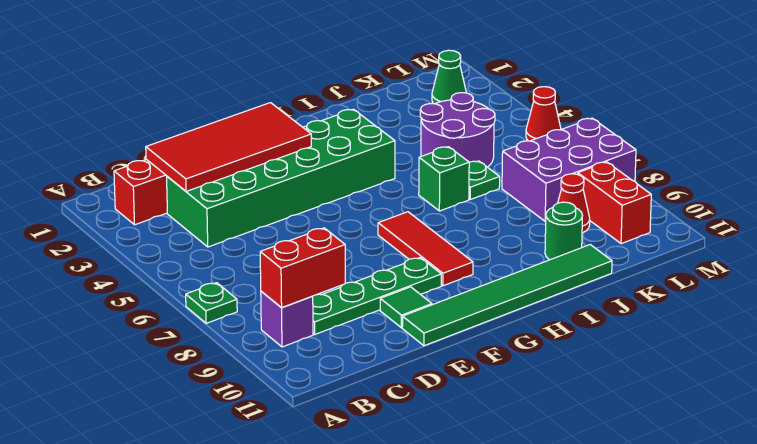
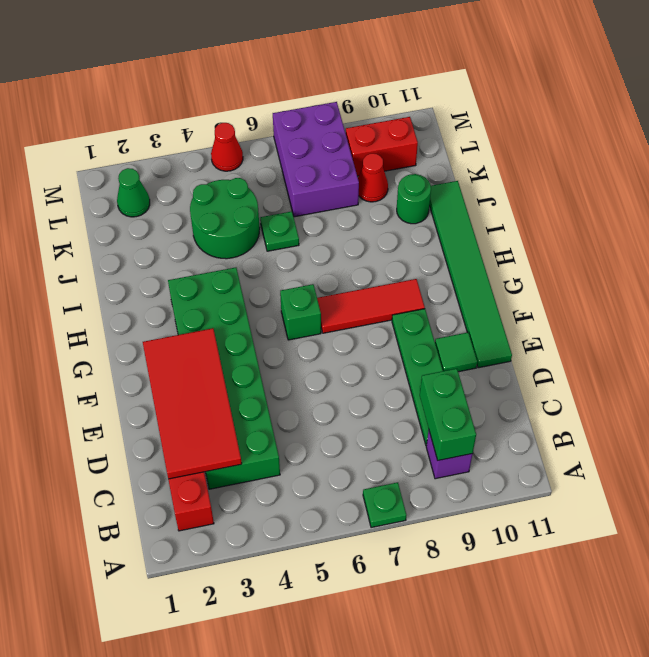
red brick B9:C9 level 2 -> green brick B9:C9 level 2
green brick I6 level 1 -> green brick G6 level 1
purple round brick J4:K5 level 1 -> green round brick J4:K5 level 1

